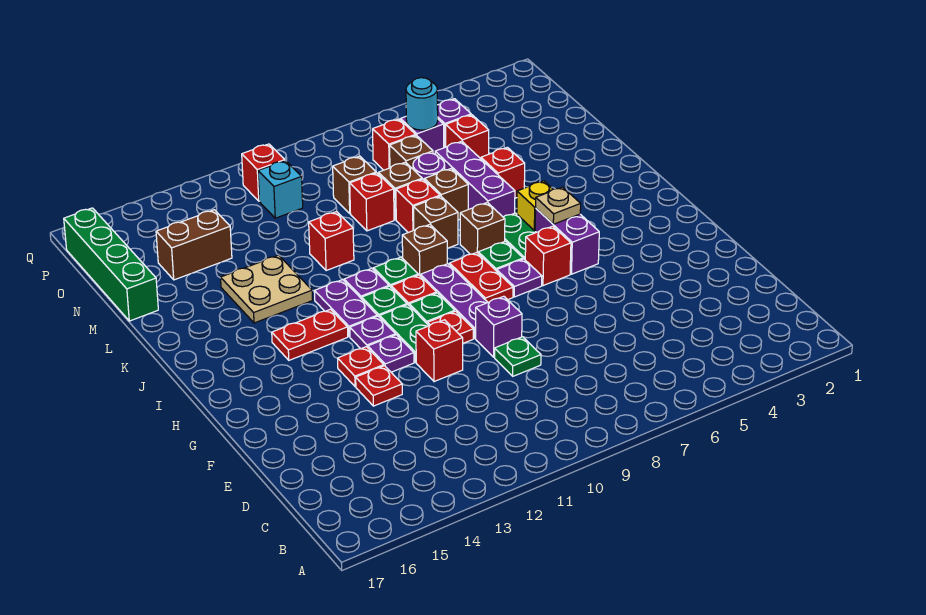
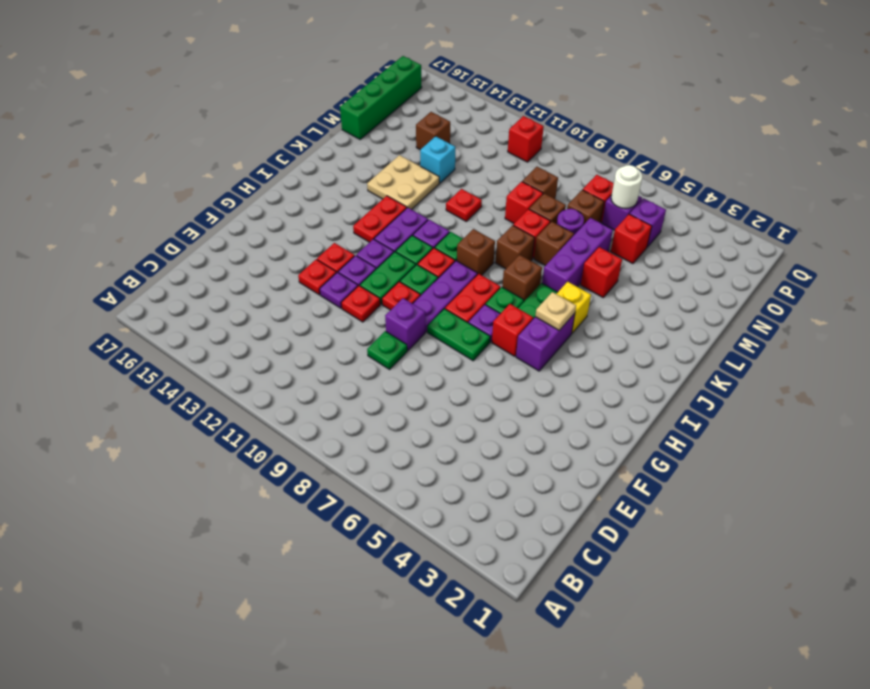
red brick F11 level 1 -> red plate F11 level 1
none -> purple plate F12 level 1
none -> green plate G7:G8 level 1
red plate I13:I14 level 1 -> red plate I13:J13 level 1
red brick L11 level 1 -> red plate L11 level 1
brown brick N14:N15 level 1 -> brown brick N14 level 1
cyan round brick O6 level 2 -> white round brick O6 level 2
cyan brick O11 level 1 -> cyan brick M13 level 1

